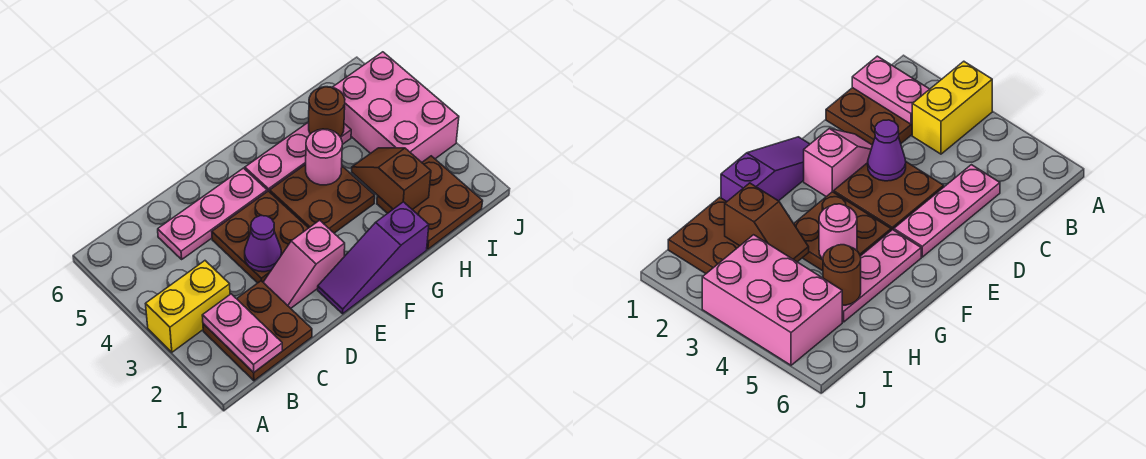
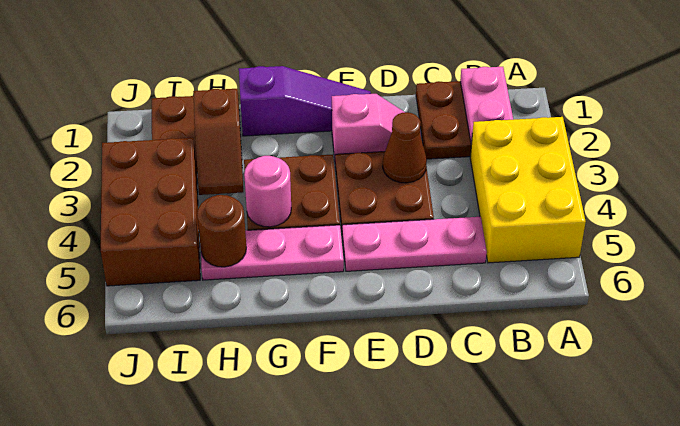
yellow brick A3:B3 level 1 -> yellow brick A3:B5 level 1
purple cone D3 level 2 -> brown cone D3 level 2
pink brick I3:J5 level 1 -> brown brick I3:J5 level 1

